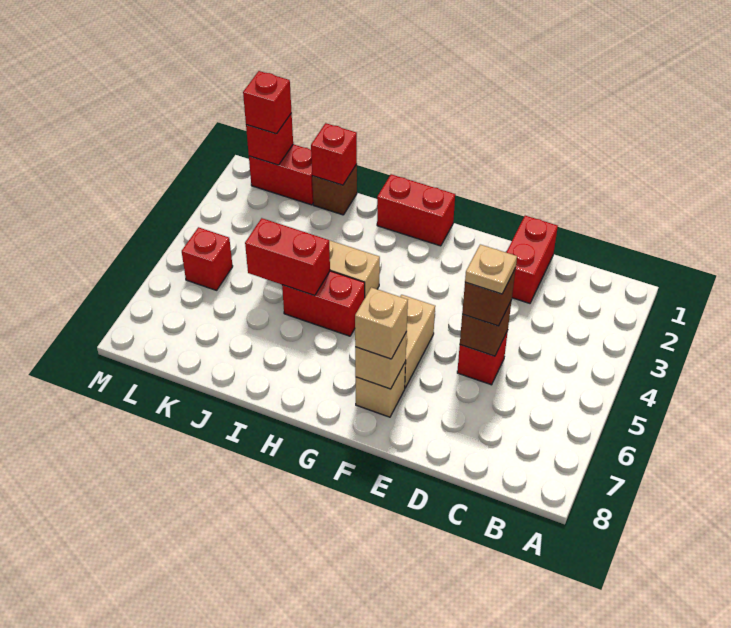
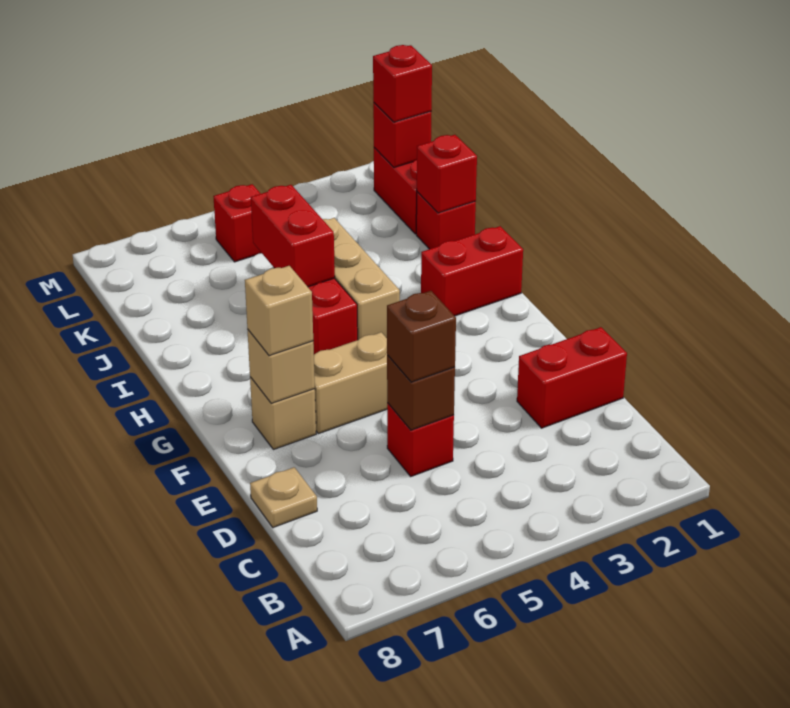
tan plate D5 level 4 -> tan plate D8 level 1
red brick G1:H1 level 1 -> red brick H1:H2 level 1
brown brick J1 level 1 -> red brick J1 level 1

